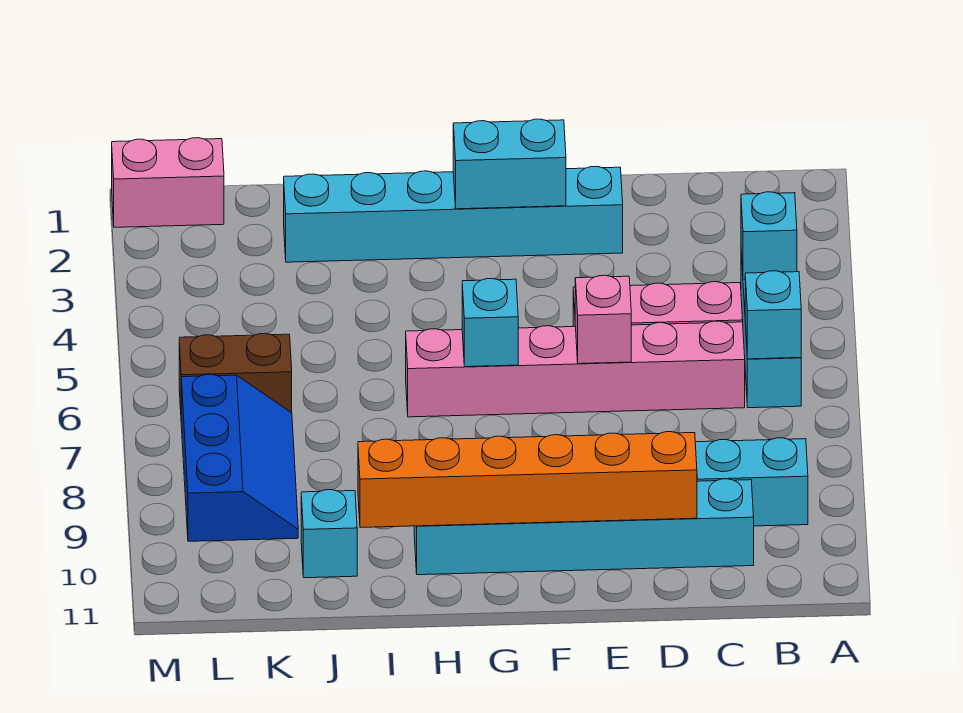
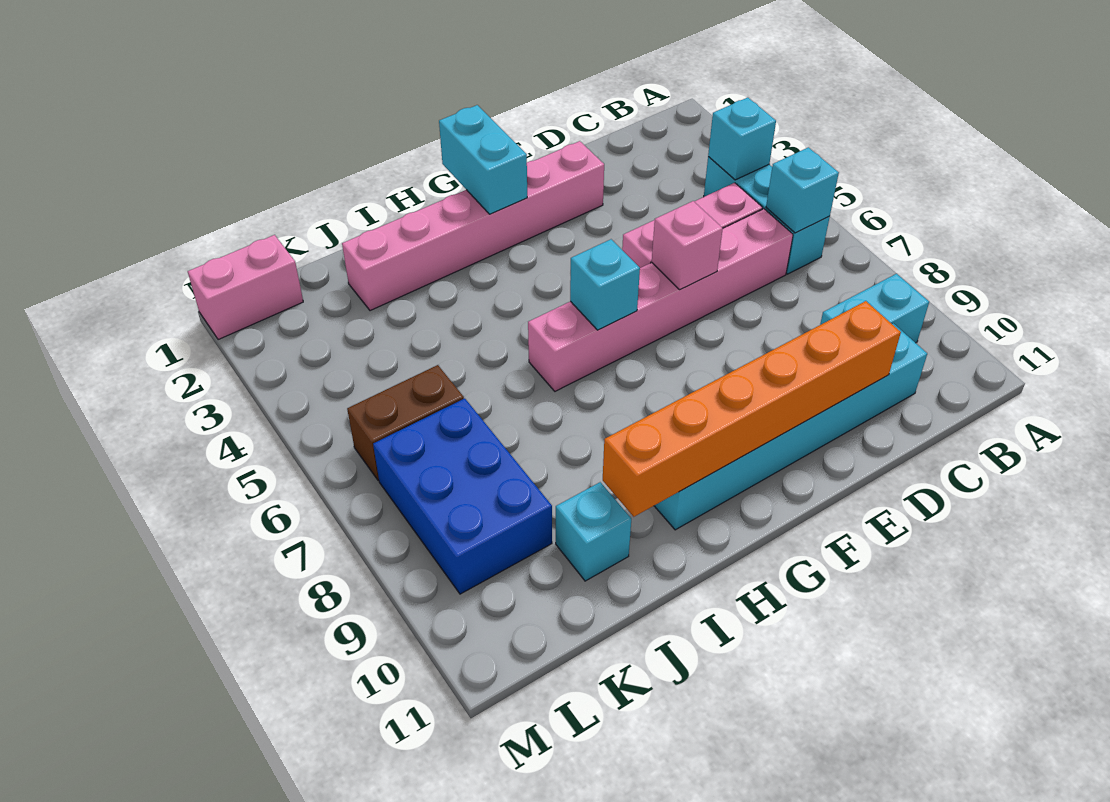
cyan brick E2:J2 level 1 -> pink brick E2:J2 level 1
cyan brick F2:G2 level 2 -> cyan brick G1:G2 level 2
blue slope K7:L9 level 1 top L -> blue brick K7:L9 level 1

